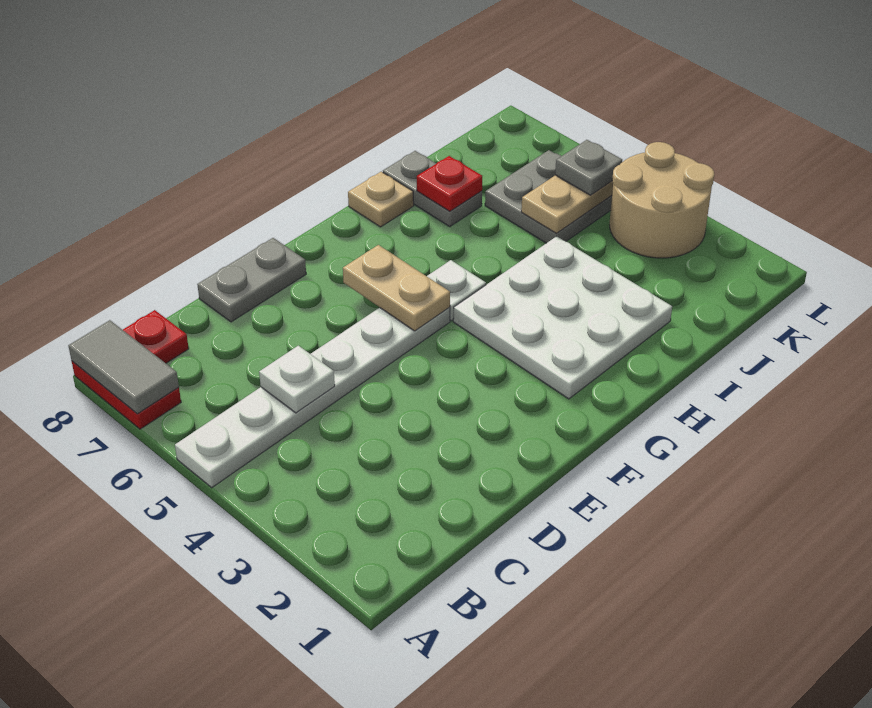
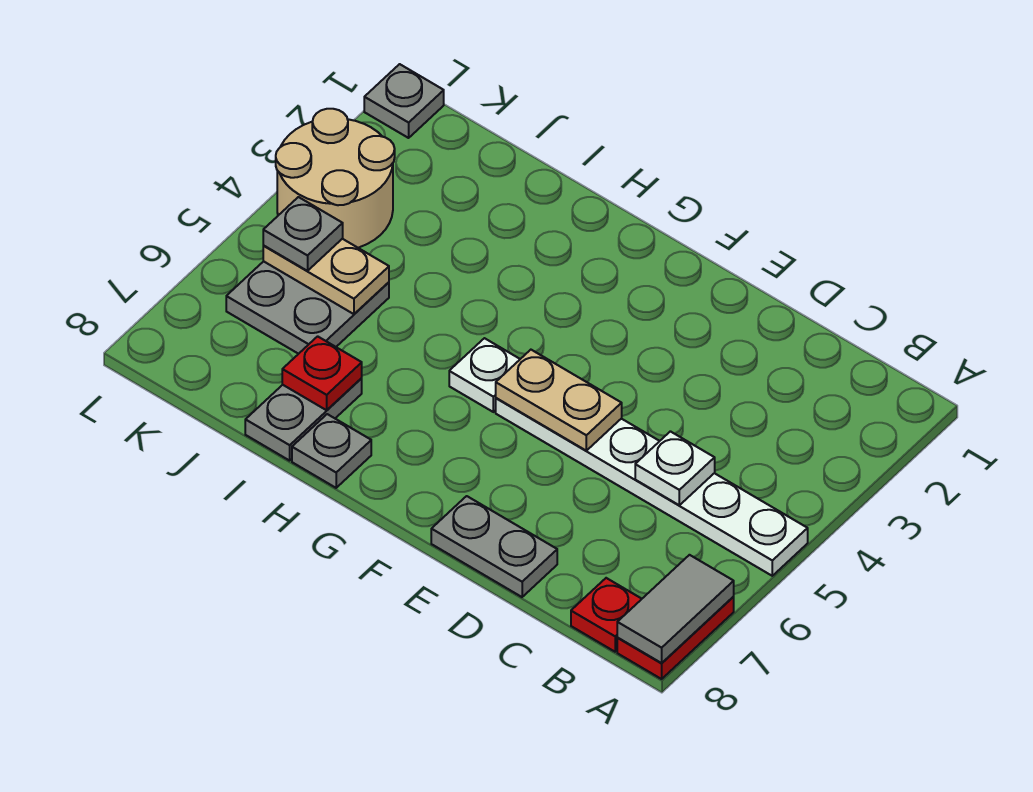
tan plate F5:F6 level 2 -> tan plate E5:F5 level 2
white plate G2:I4 level 1 -> none
tan plate H8 level 1 -> grey plate H8 level 1
none -> grey plate L1 level 1

